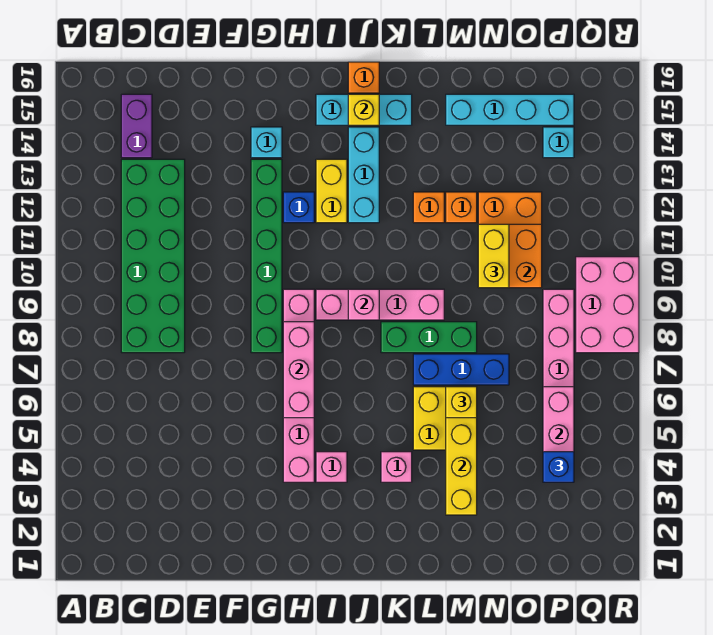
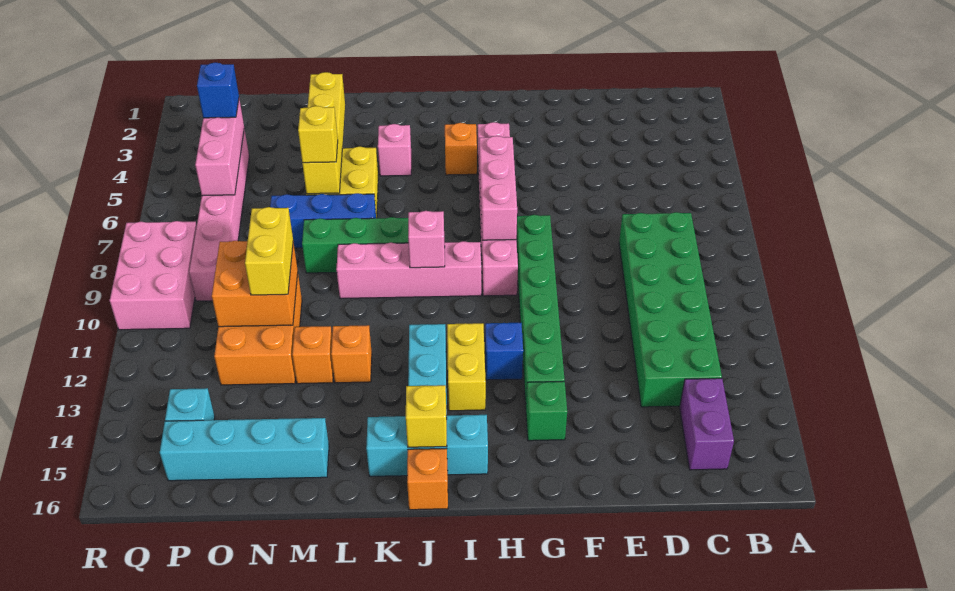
cyan brick G14 level 1 -> green brick G14 level 1
pink brick I4 level 1 -> orange brick I4 level 1

